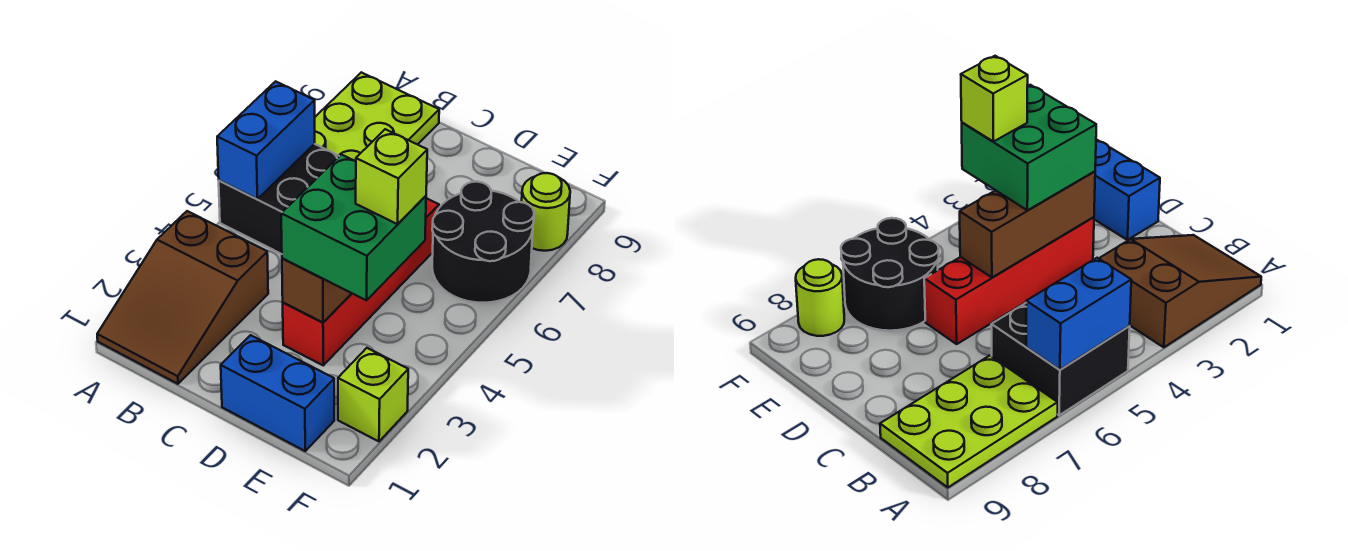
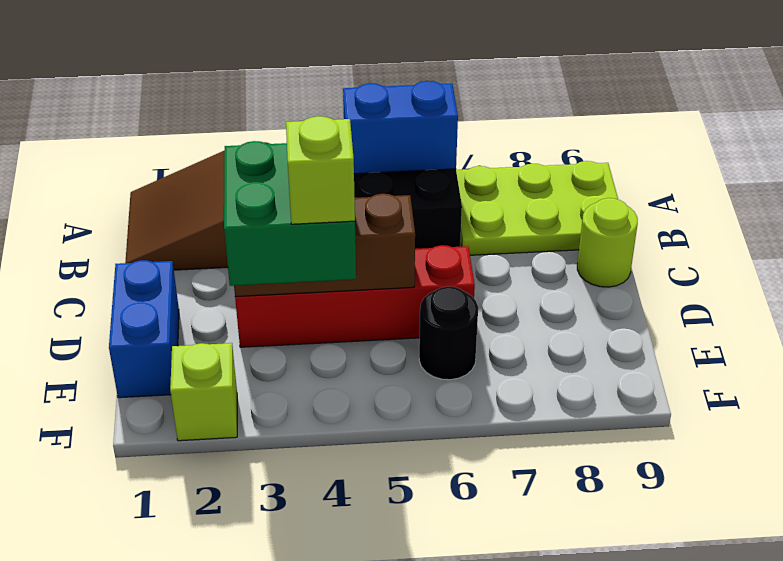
black round brick E6:F7 level 1 -> black round brick E6 level 1
lime round brick F8 level 1 -> lime round brick C9 level 1

